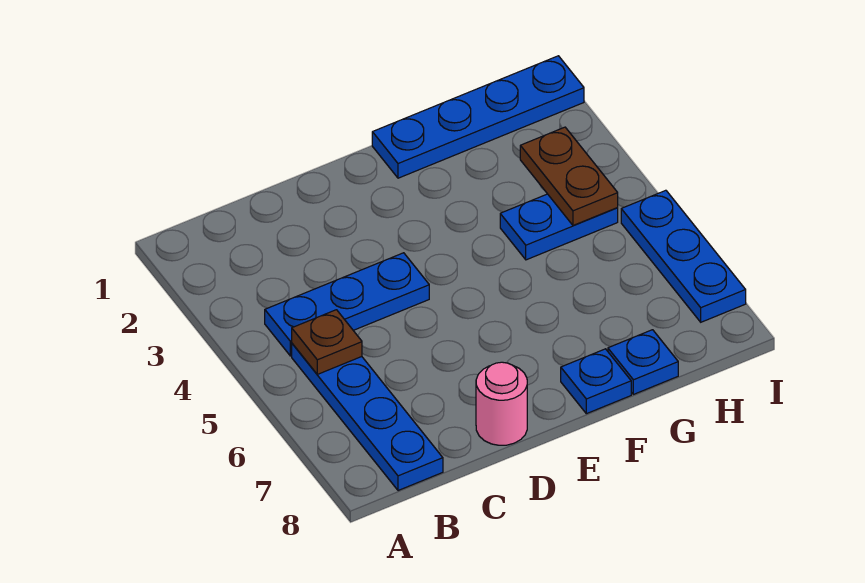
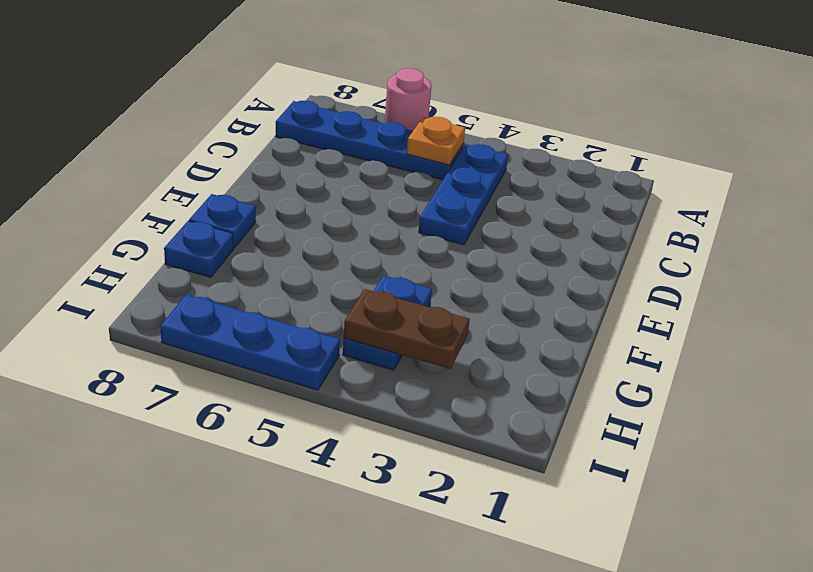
brown plate B5 level 2 -> orange plate B5 level 2
pink round brick D8 level 1 -> pink round brick A6 level 1
blue plate F1:I1 level 1 -> none

